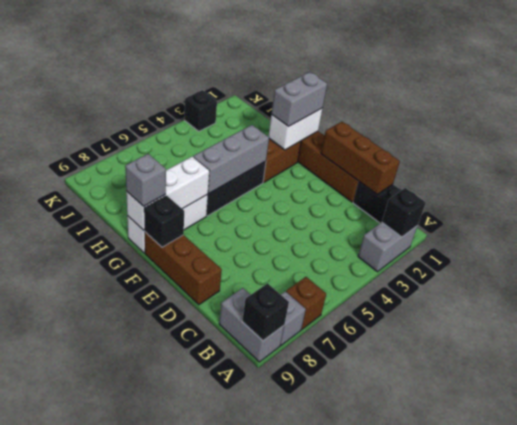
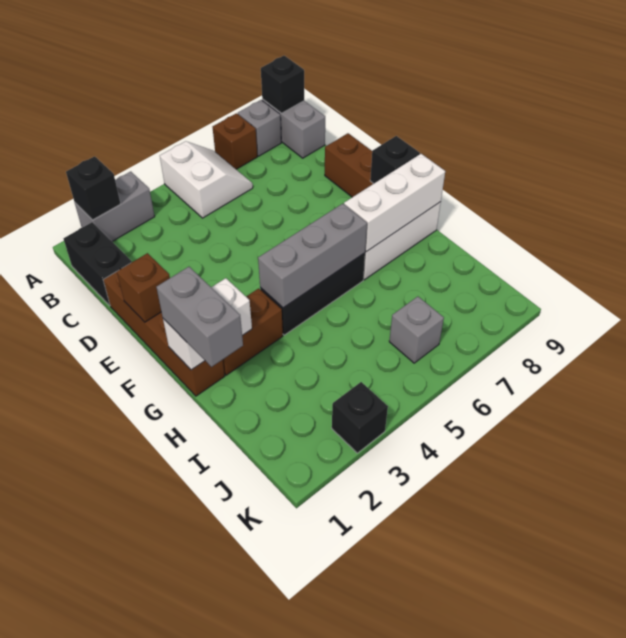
none -> white slope A5:B6 level 1 top 5
brown brick C1:E1 level 2 -> brown brick E1 level 2
grey brick G1:G2 level 3 -> grey brick G1:H1 level 3
grey brick G9 level 3 -> grey brick J6 level 1

